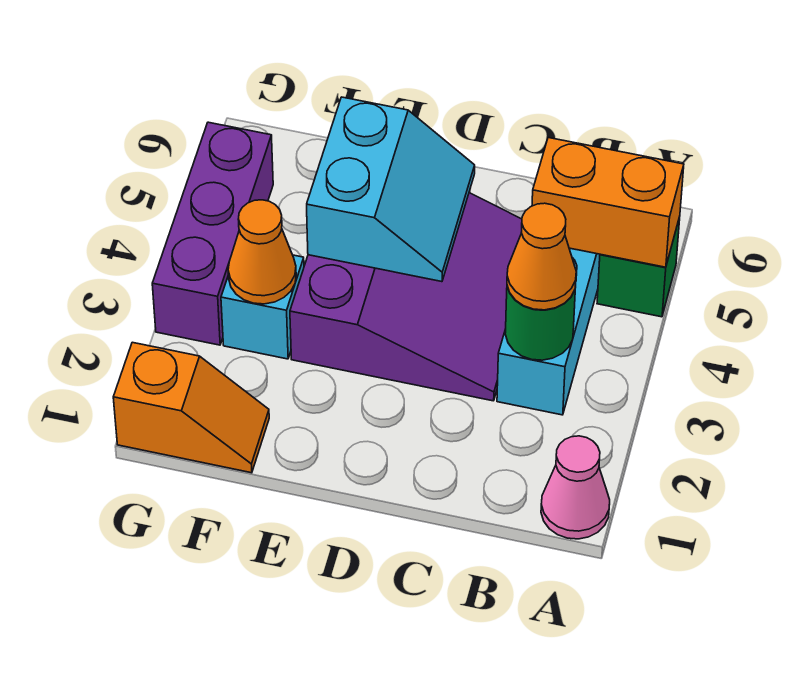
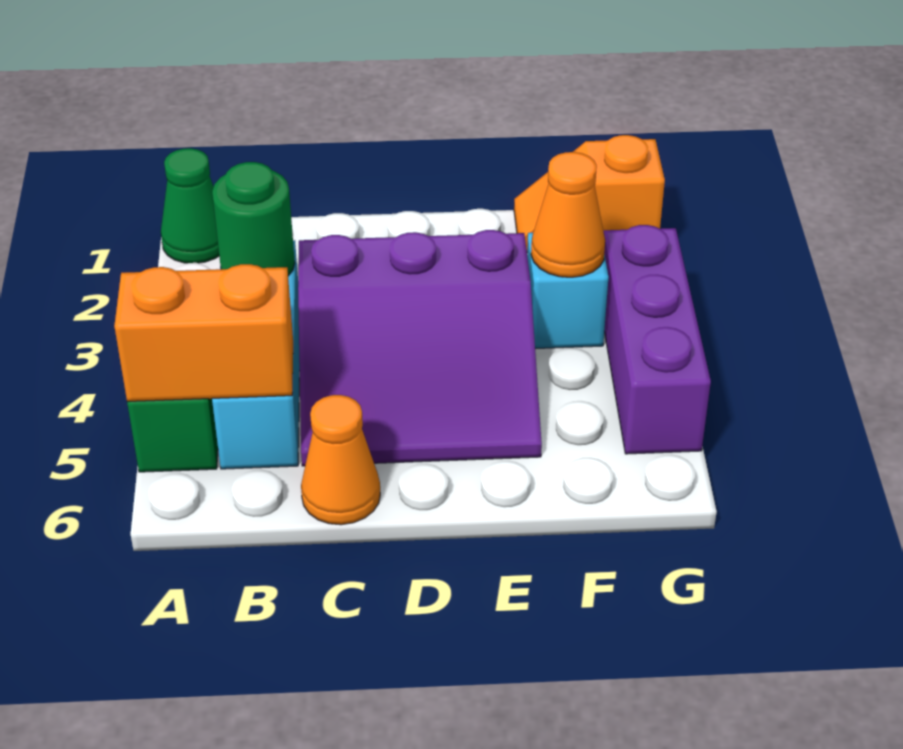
pink cone A1 level 1 -> green cone A1 level 1
orange cone B3 level 3 -> orange cone C6 level 1
purple slope C3:E5 level 1 top E -> purple slope C3:E5 level 1 top 3
cyan slope D4:E5 level 2 top E -> none

